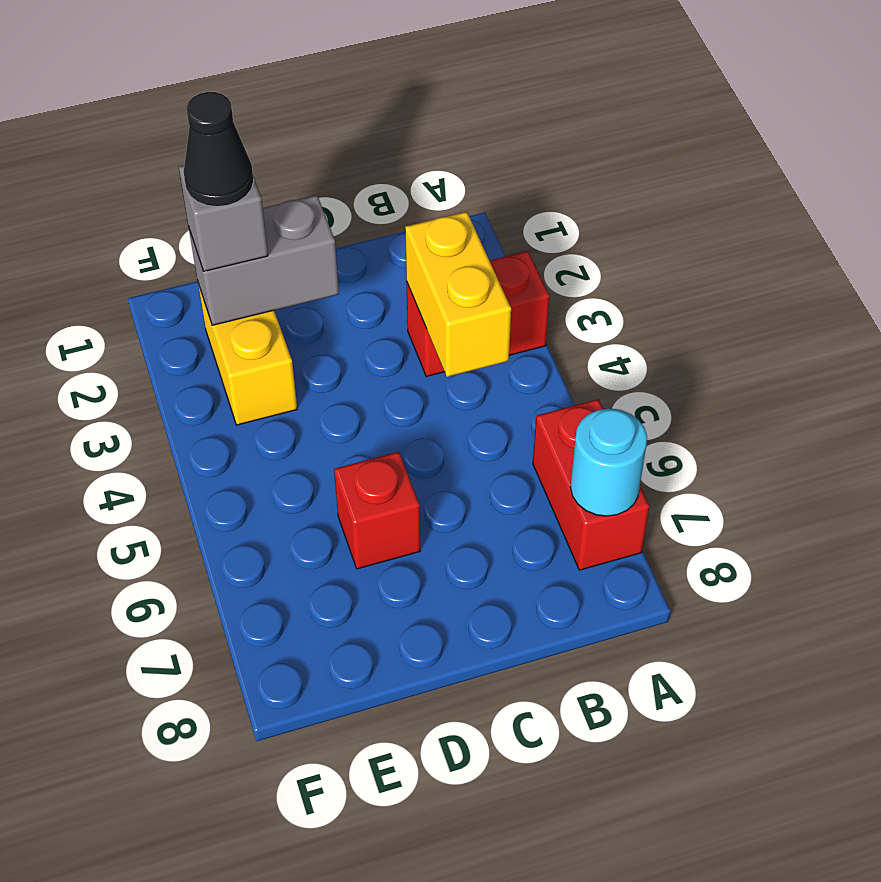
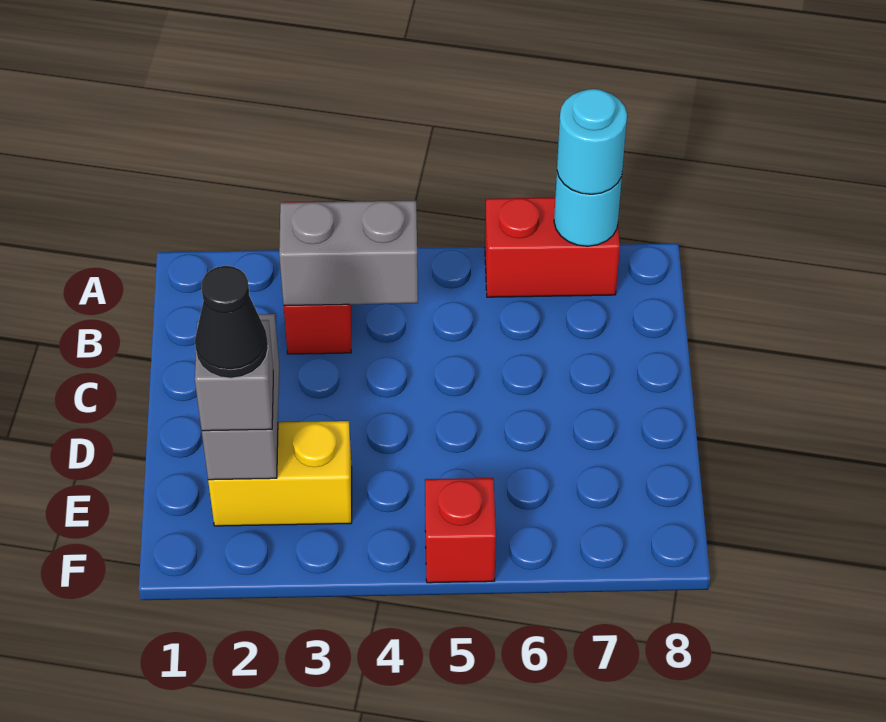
none -> cyan round brick A7 level 3
yellow brick B3:B4 level 2 -> grey brick B3:B4 level 2
red brick D6 level 1 -> red brick F5 level 1

